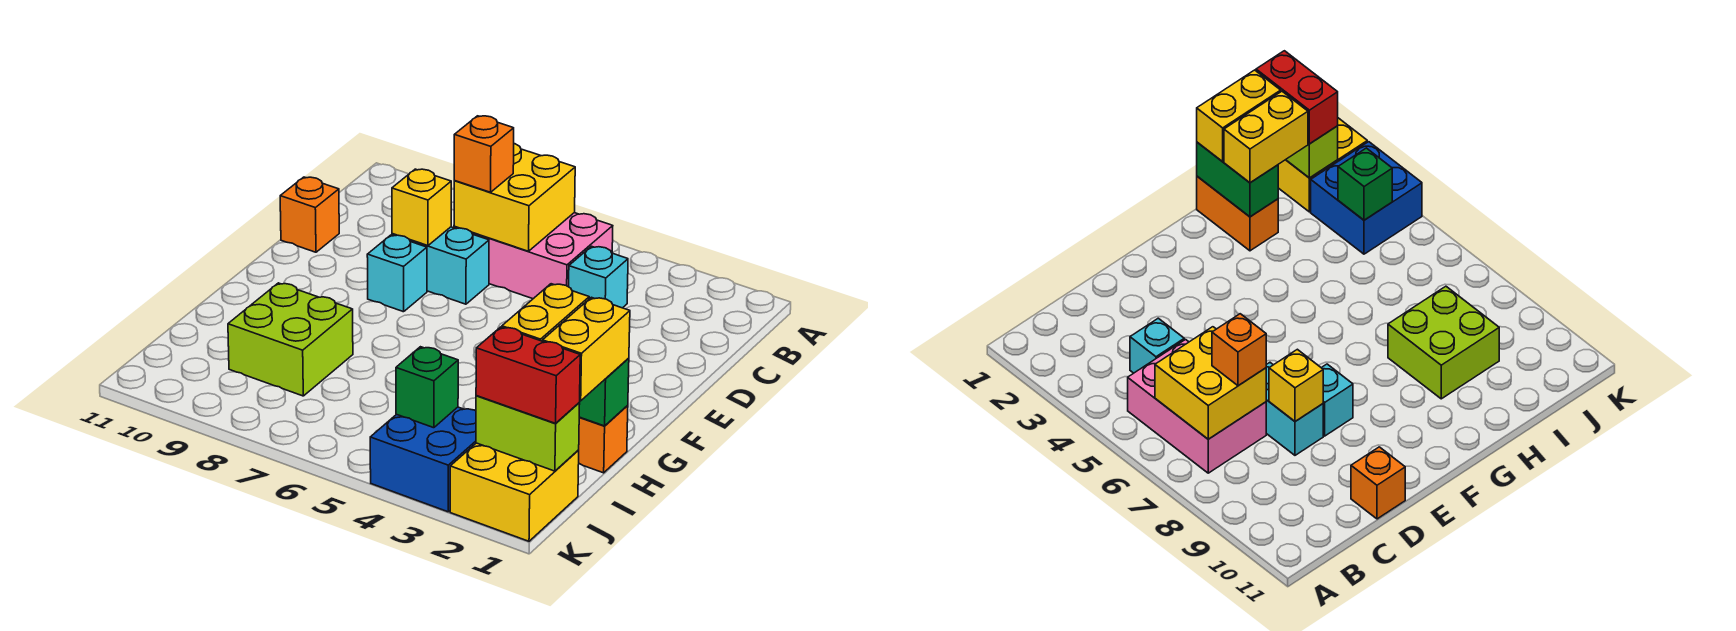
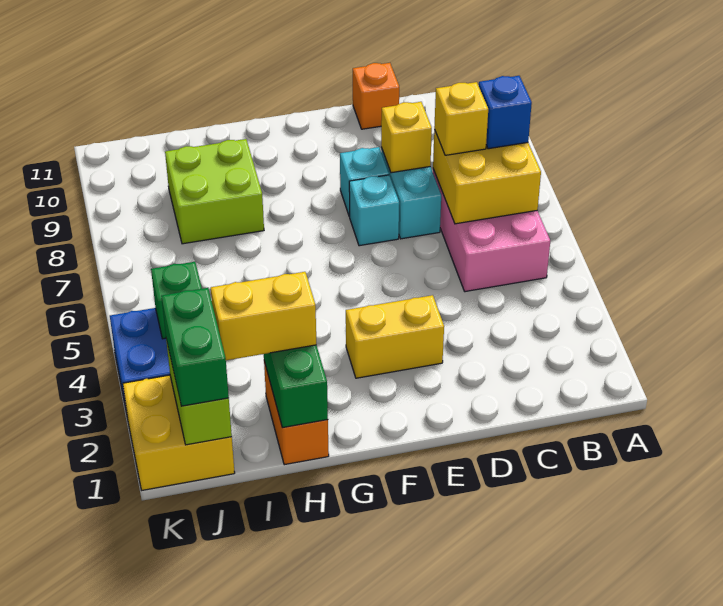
none -> blue brick B7 level 3
cyan brick C4 level 1 -> cyan brick E7 level 1
orange brick C7 level 3 -> yellow brick C7 level 3
yellow brick H1:I1 level 3 -> yellow brick E3:F3 level 1
red brick J1:J2 level 3 -> green brick J1:J2 level 3

